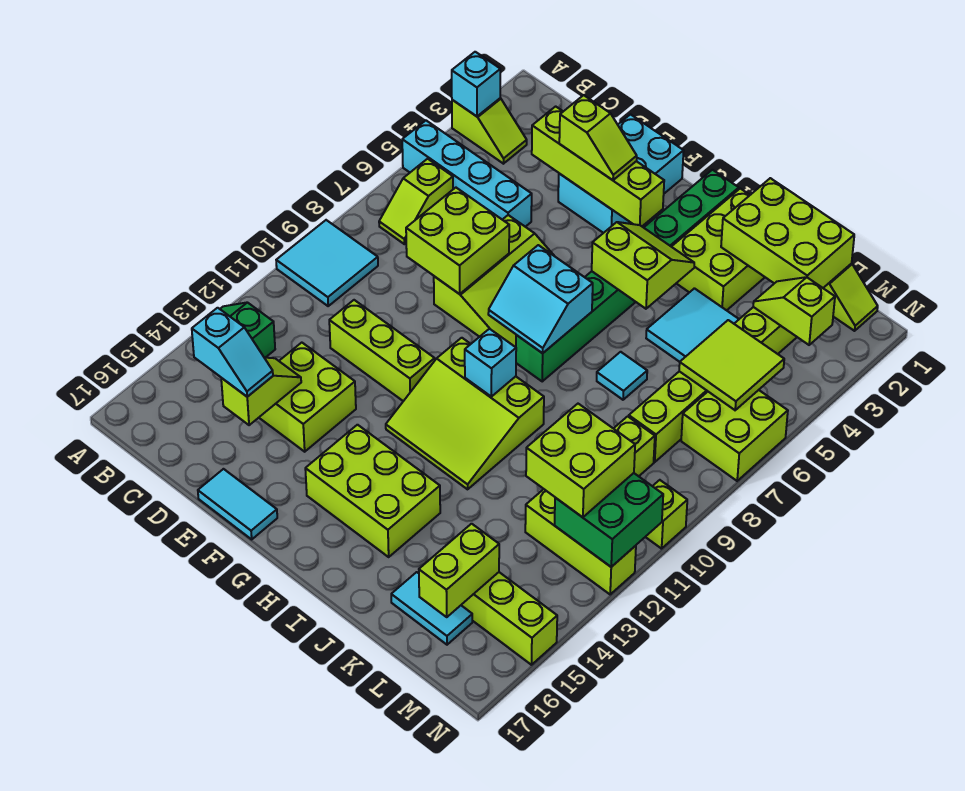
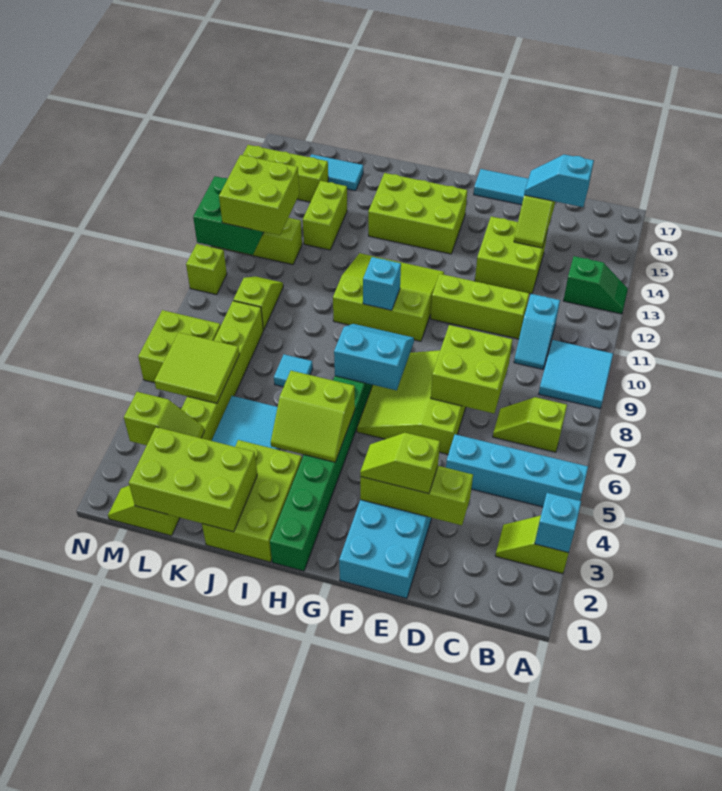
lime slope B6:B7 level 1 top 6 -> lime slope B7:C7 level 1 top B
none -> cyan slope C10:C11 level 1 top 11
lime brick D3:G3 level 2 -> lime brick D3:F3 level 2
lime brick L15:L16 level 2 -> lime brick K13:K14 level 1

